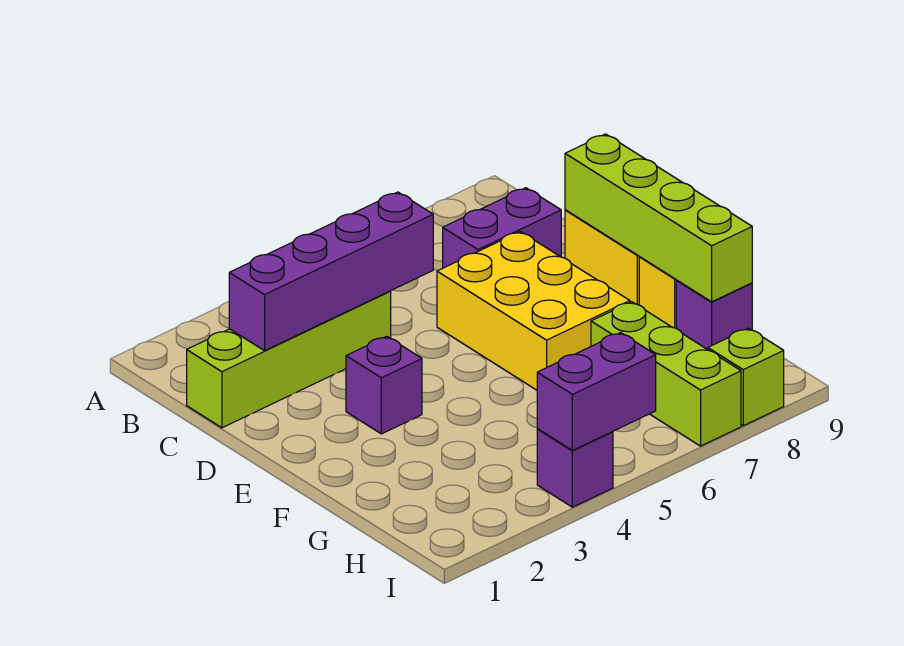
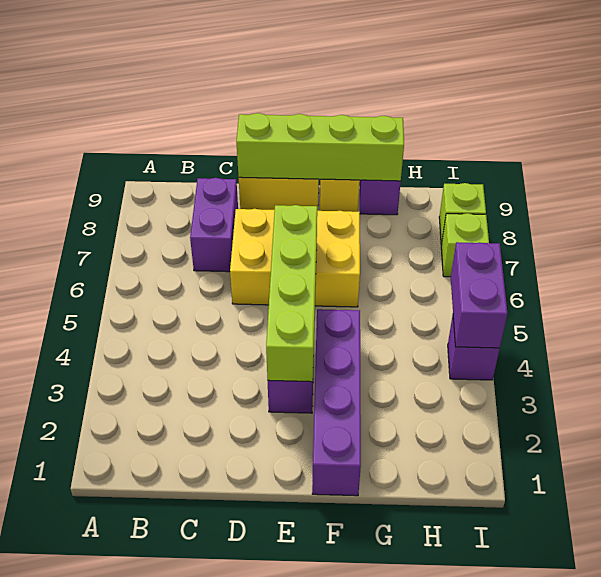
lime brick C1:C4 level 1 -> lime brick E3:E6 level 2
purple brick C2:C5 level 2 -> purple brick F1:F4 level 1
lime brick G7:I7 level 1 -> lime brick I7 level 1

